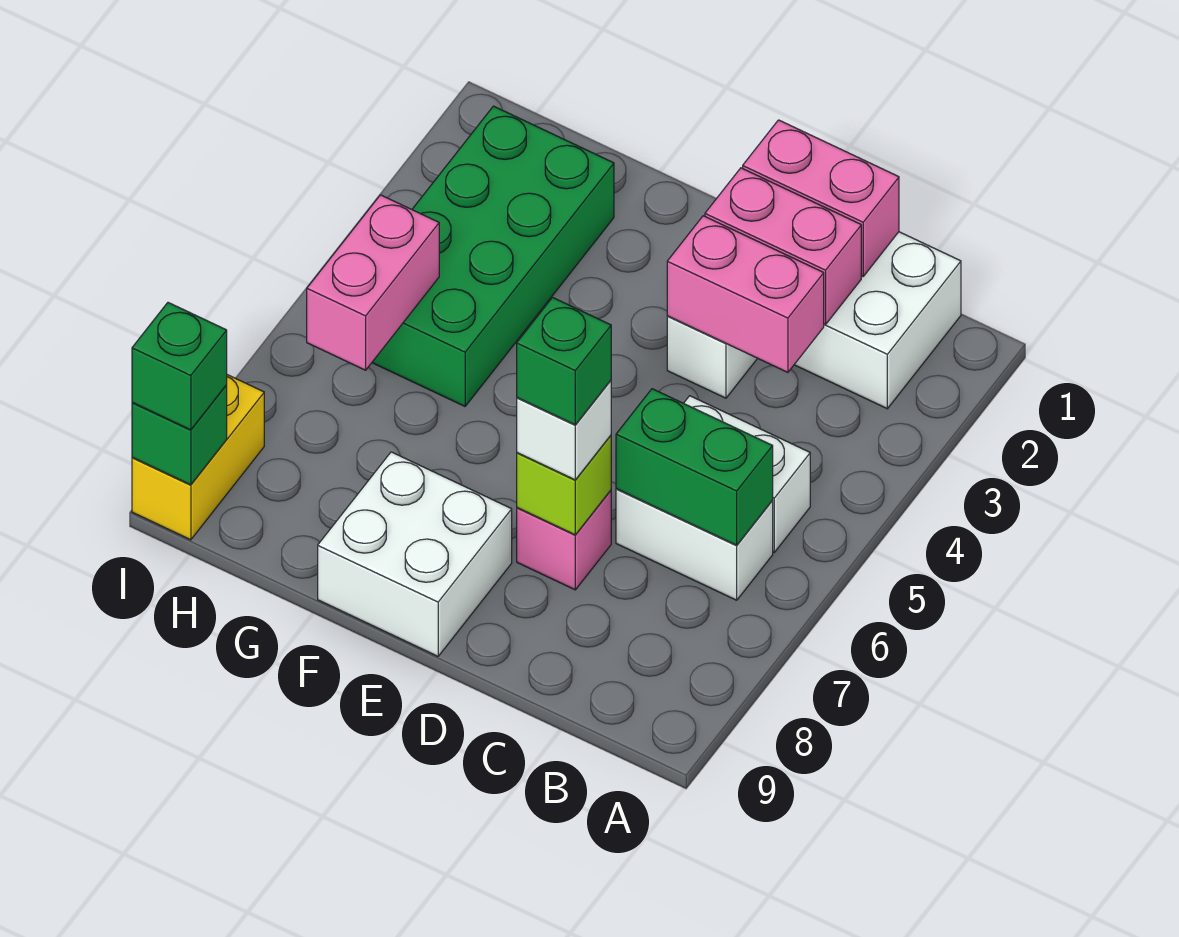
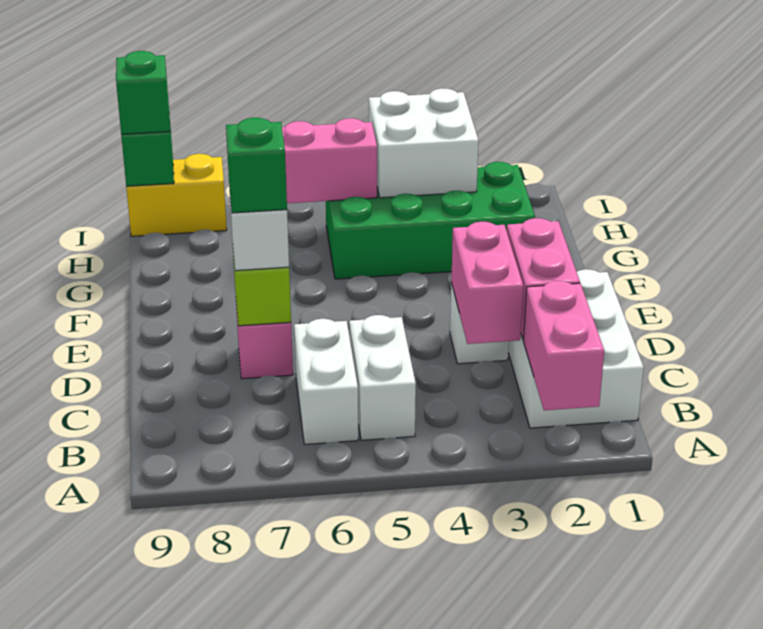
green brick B6:C6 level 2 -> none
pink brick C1:D1 level 2 -> pink brick A2:B2 level 2
white brick E8:F9 level 1 -> white brick H3:I4 level 2

